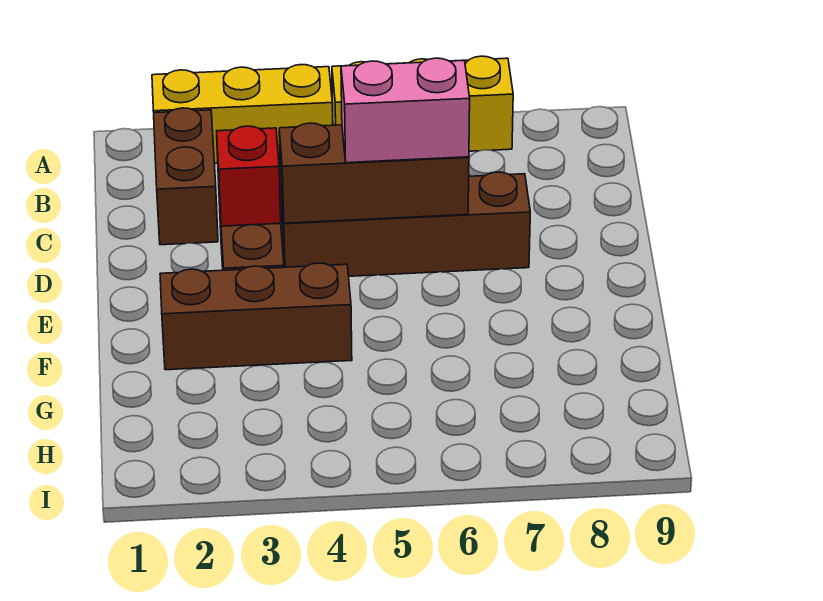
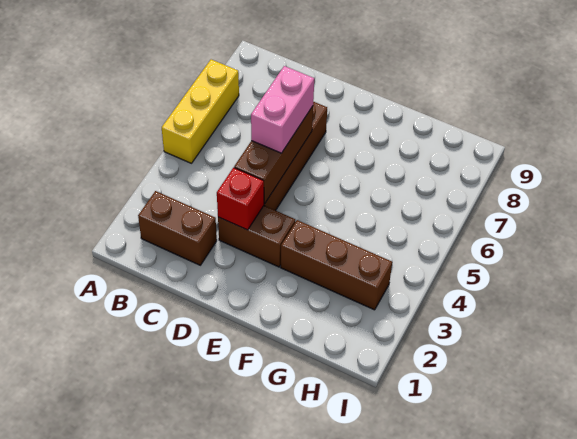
yellow brick A2:A4 level 1 -> none
brown brick F2:F4 level 1 -> brown brick F3:H3 level 1

